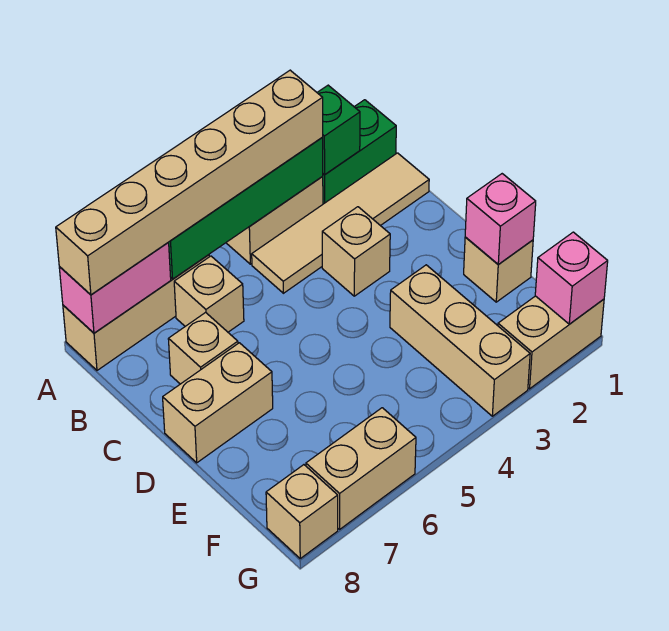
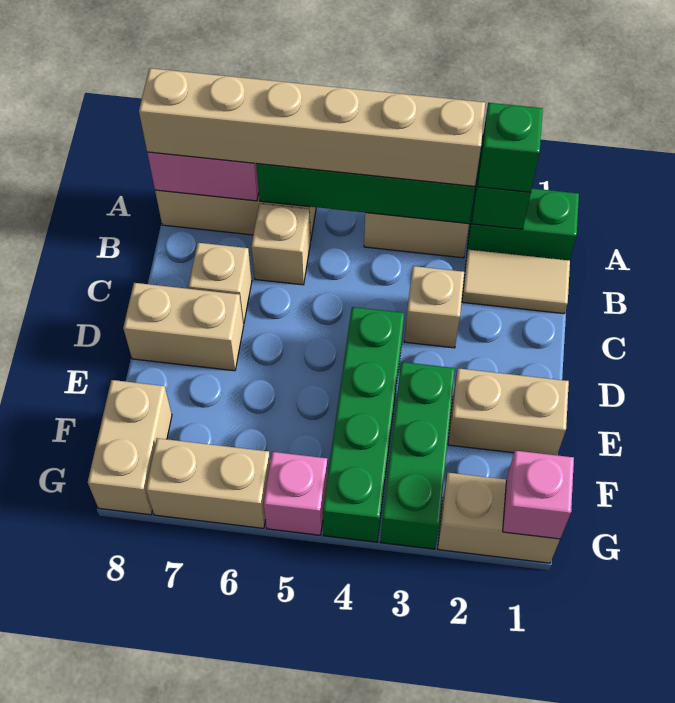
none -> green brick A2 level 3
tan tile B1:B4 level 1 -> tan tile B1:B2 level 1
none -> green brick D4:G4 level 1
tan brick E1 level 1 -> tan brick E1:E2 level 1
pink brick E1 level 2 -> pink brick G5 level 1
tan brick E3:G3 level 1 -> green brick E3:G3 level 1
tan brick G8 level 1 -> tan brick F8:G8 level 1

